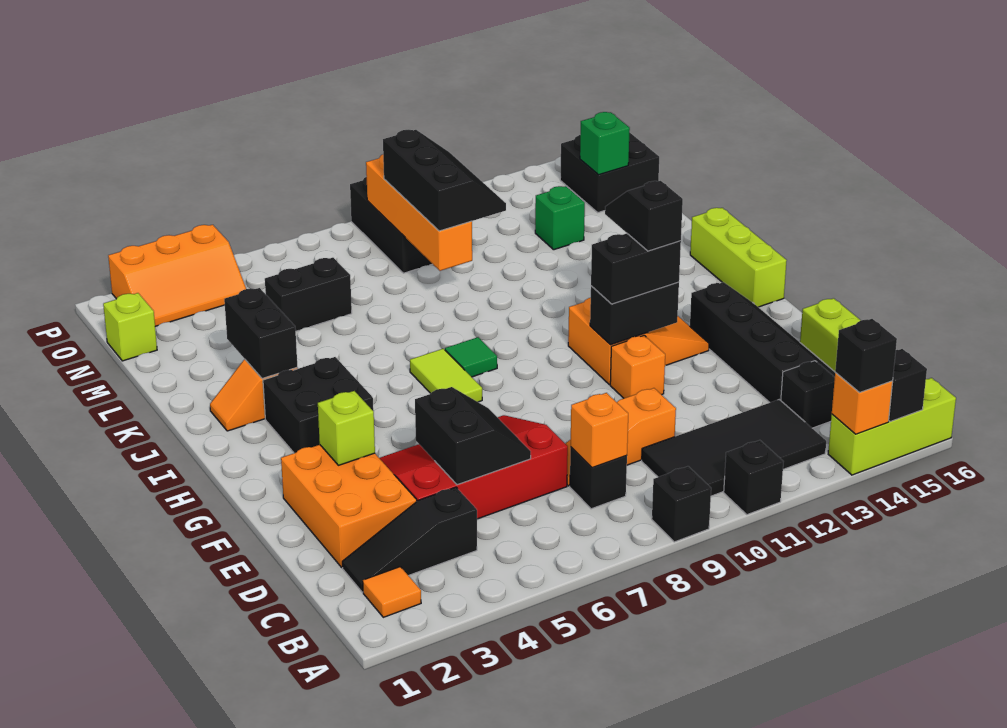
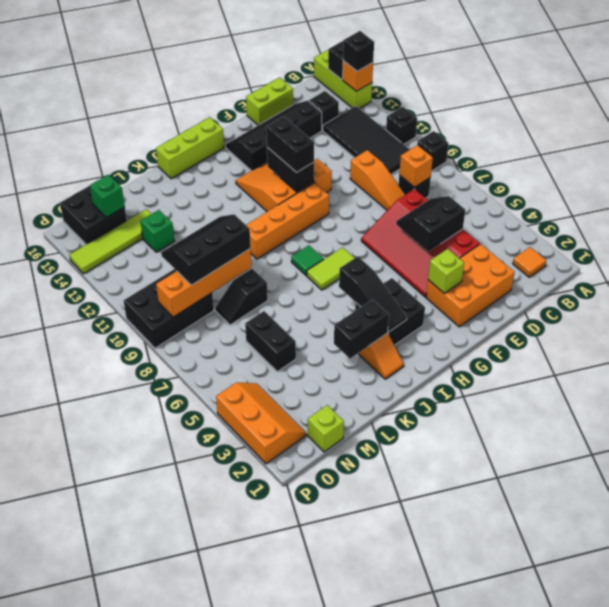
black slope C2:C4 level 1 top 4 -> black slope I3:I5 level 2 top 5
none -> orange brick G10:J10 level 1
black slope G12:H12 level 4 top G -> black slope L8:M8 level 1 top L
none -> lime tile M14:P14 level 1

